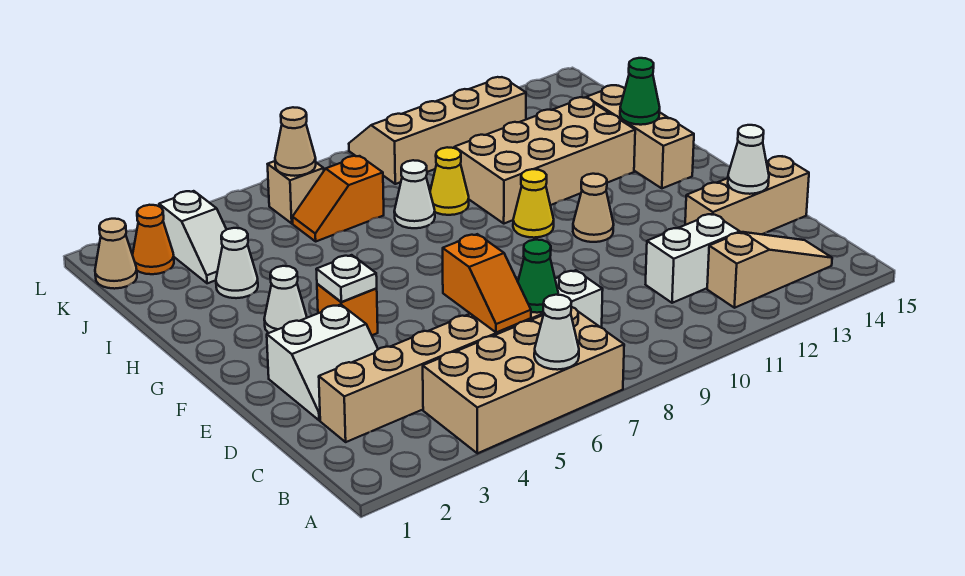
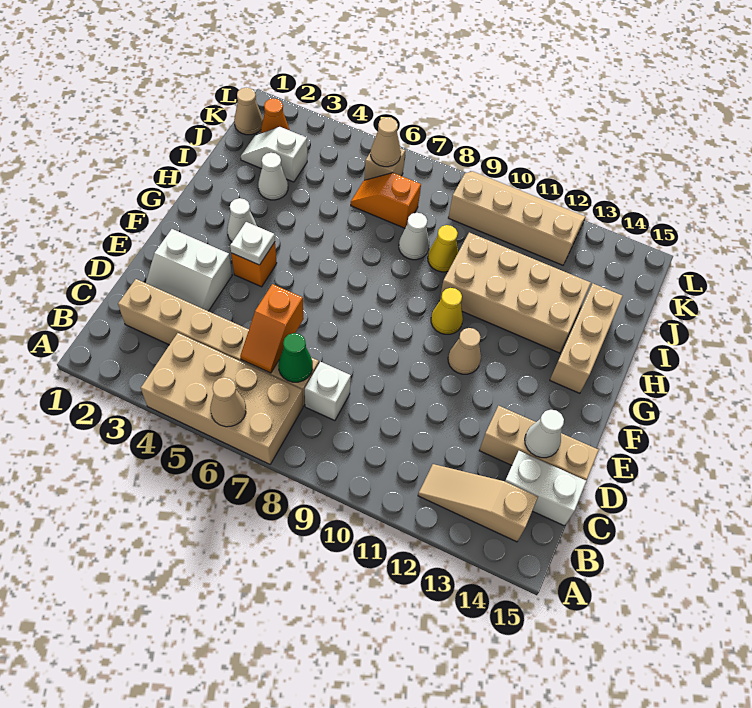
white cone A6 level 2 -> tan cone A6 level 2
tan slope B12:B14 level 1 top 12 -> tan slope B12:B14 level 1 top 14
white brick C11:C12 level 1 -> white brick C14:C15 level 1
green cone H14 level 2 -> none
white slope J3:K3 level 1 top K -> white slope J2:J3 level 1 top 3

